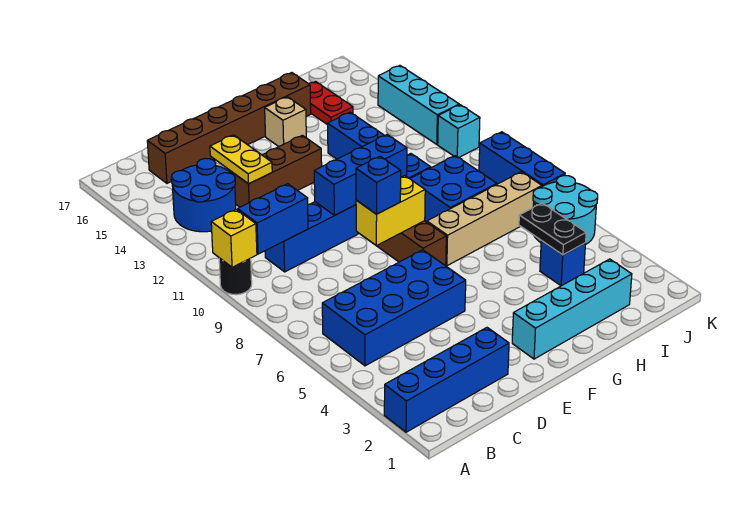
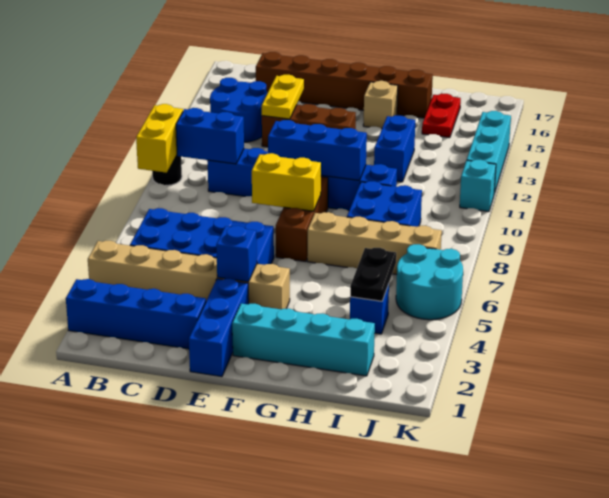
none -> tan brick A4:F4 level 1
yellow brick A10 level 2 -> yellow brick A9:A10 level 2
blue brick E8 level 3 -> blue brick E4 level 2
blue brick K7:K9 level 1 -> blue brick E1:E3 level 1

